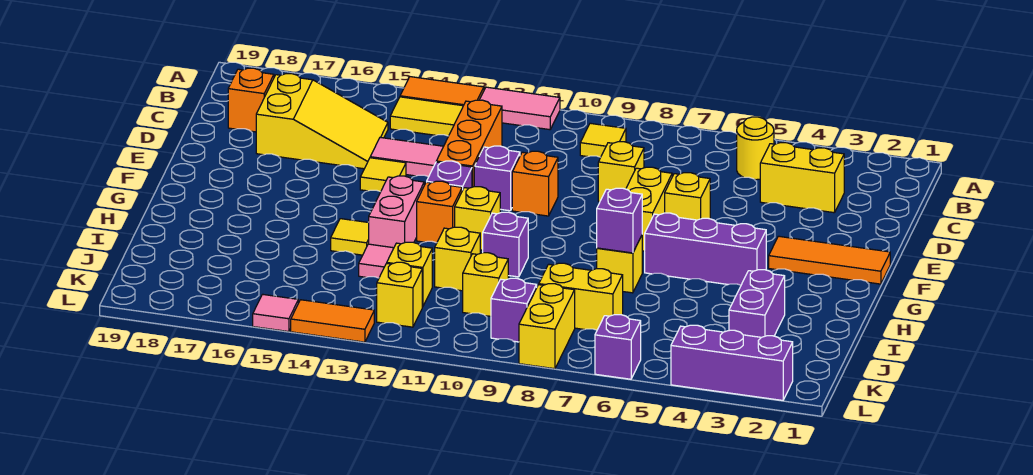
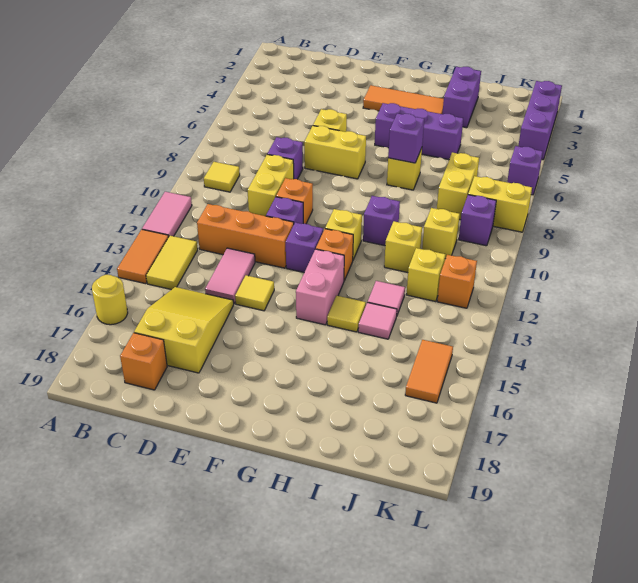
yellow round brick B5 level 1 -> yellow round brick A16 level 1
yellow brick C3:C4 level 1 -> yellow brick D9:D10 level 1
yellow brick D8 level 1 -> purple brick D8 level 1
orange tile F1:F3 level 1 -> orange tile F3:H3 level 1
purple brick G4:G6 level 1 -> purple brick G5:I5 level 1
pink brick G13:H13 level 1 -> pink brick G13:G14 level 1
purple brick I3:J3 level 1 -> purple brick I2:I3 level 1
yellow brick K12 level 1 -> orange brick K12 level 1
orange tile L13:L14 level 1 -> orange tile K15:K16 level 1
pink tile L15 level 1 -> pink tile I14 level 1

